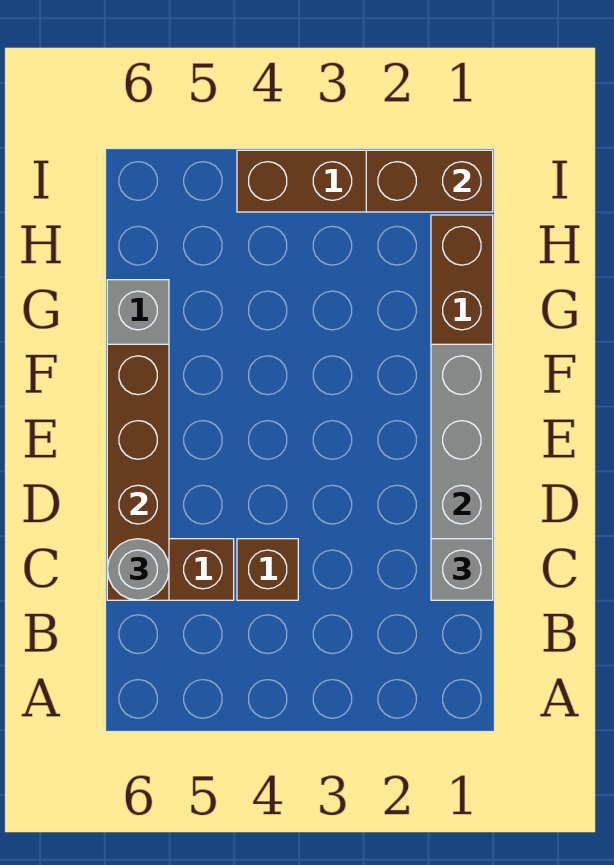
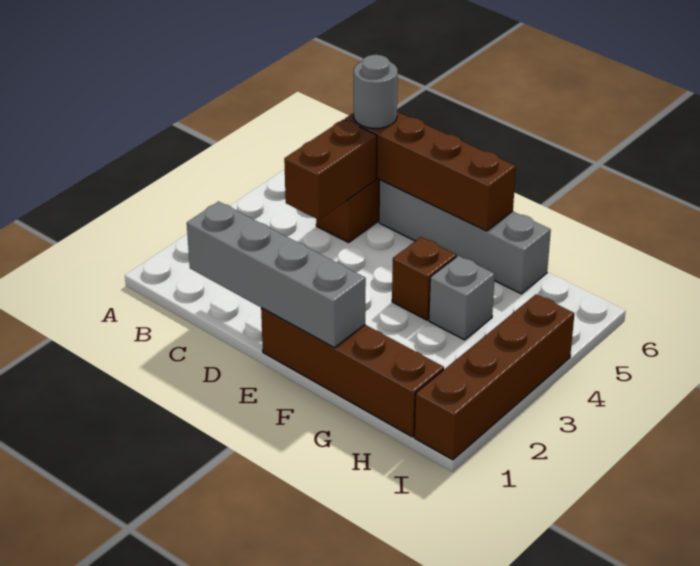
grey brick C1 level 3 -> grey brick G4 level 1
brown brick C4 level 1 -> brown brick F4 level 1
brown brick I1:I2 level 2 -> brown brick C4:C5 level 2

